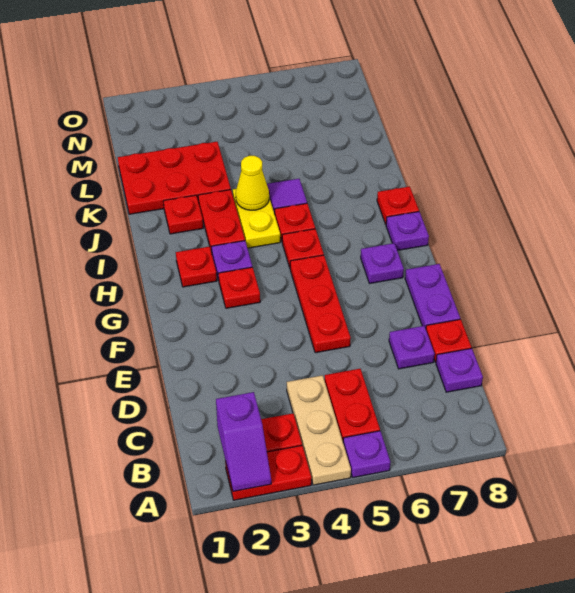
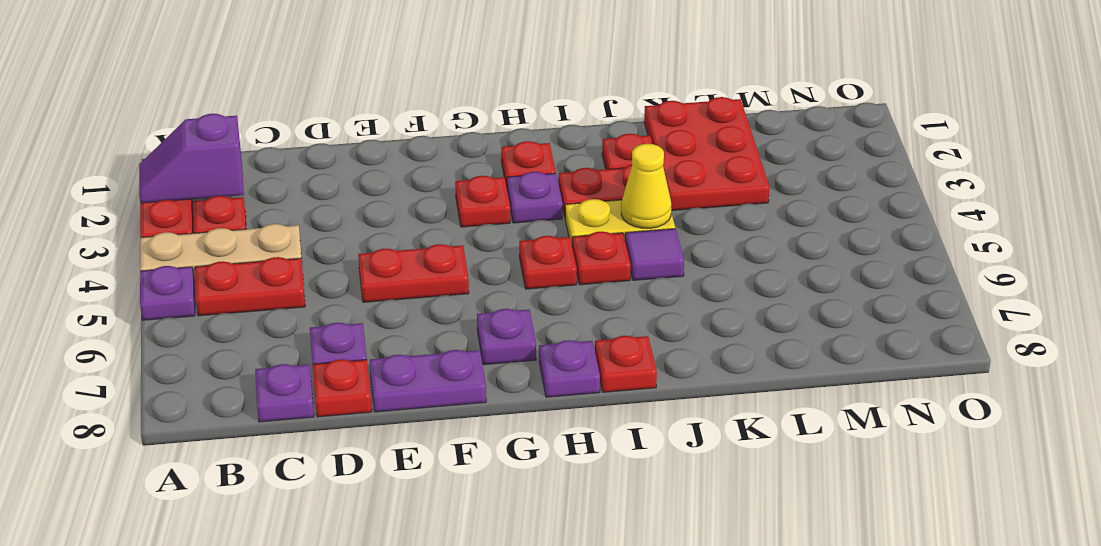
red plate E5:G5 level 1 -> red plate E5:F5 level 1

